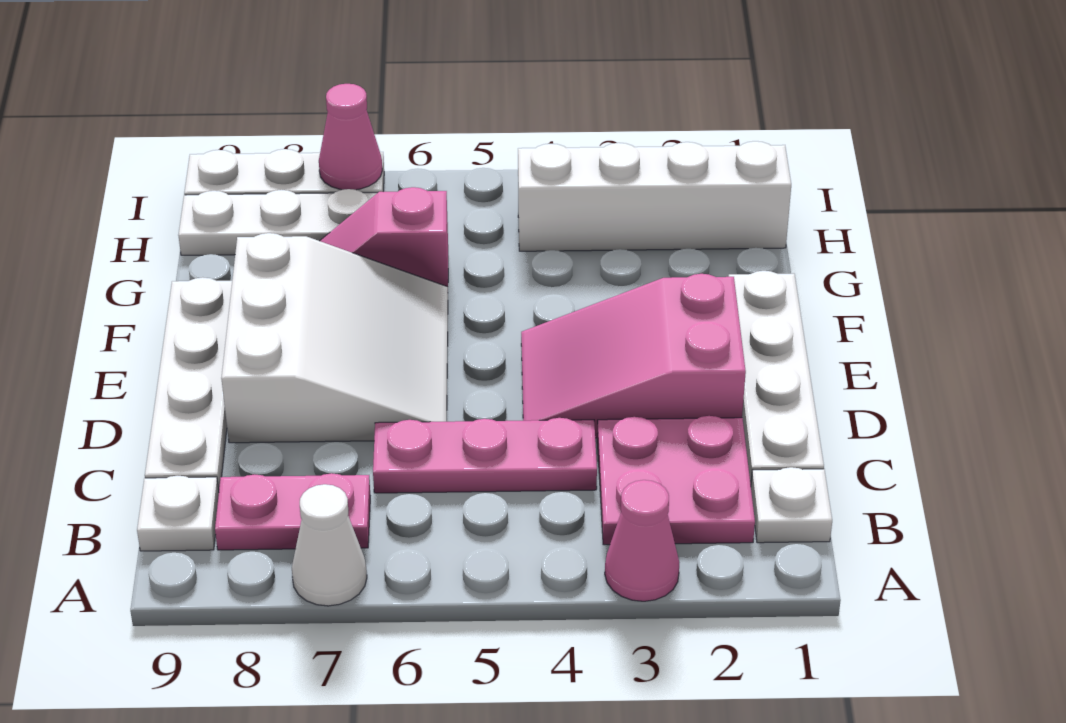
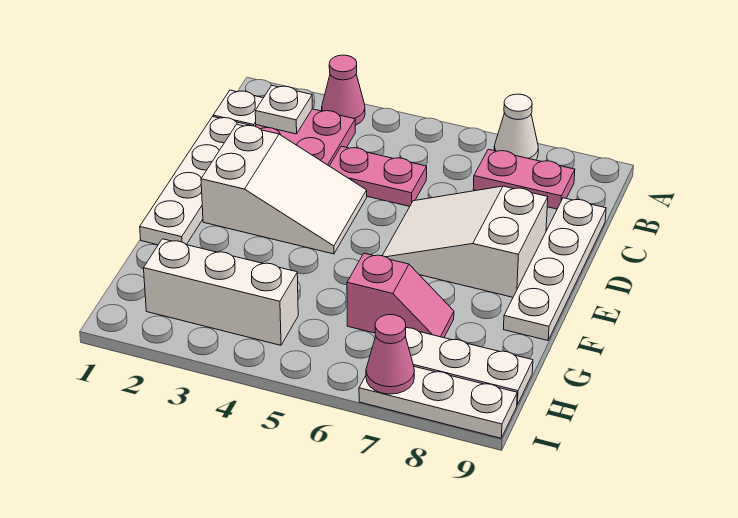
white plate B9 level 1 -> white plate B2 level 2
pink plate C4:C6 level 1 -> pink plate C4:C5 level 1
pink slope D2:E4 level 1 top 2 -> white slope D2:E4 level 1 top 2
white slope D6:F8 level 1 top 8 -> white slope D6:E8 level 1 top 8
white brick H1:H4 level 1 -> white brick H2:H4 level 1

